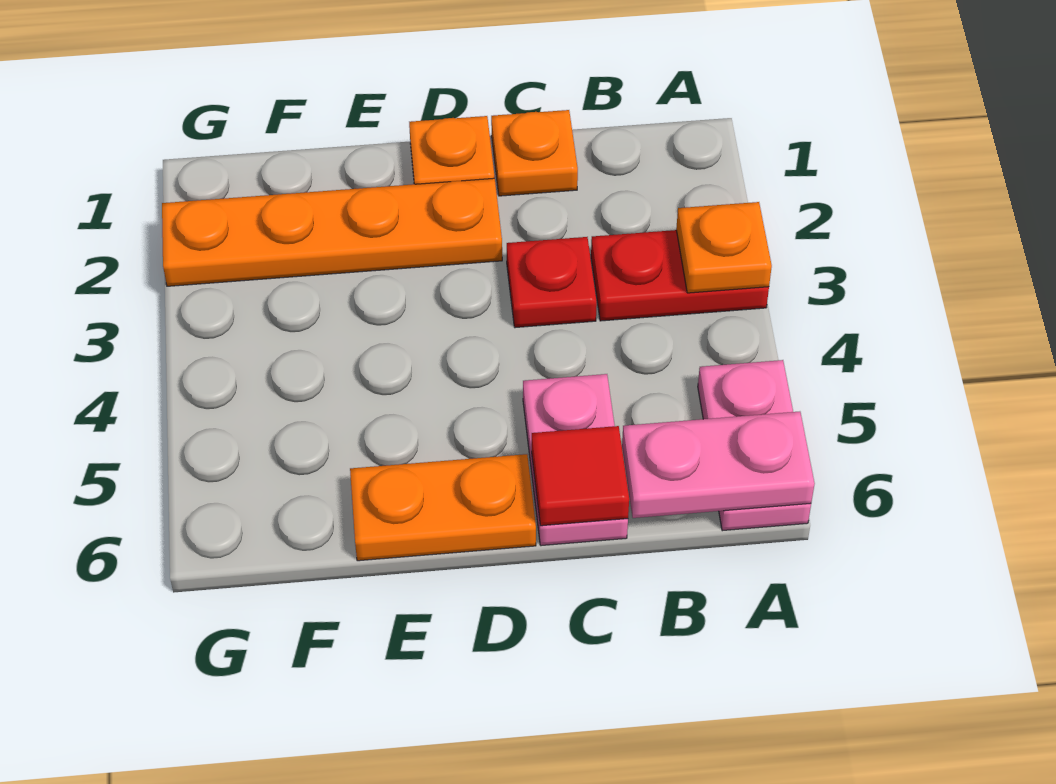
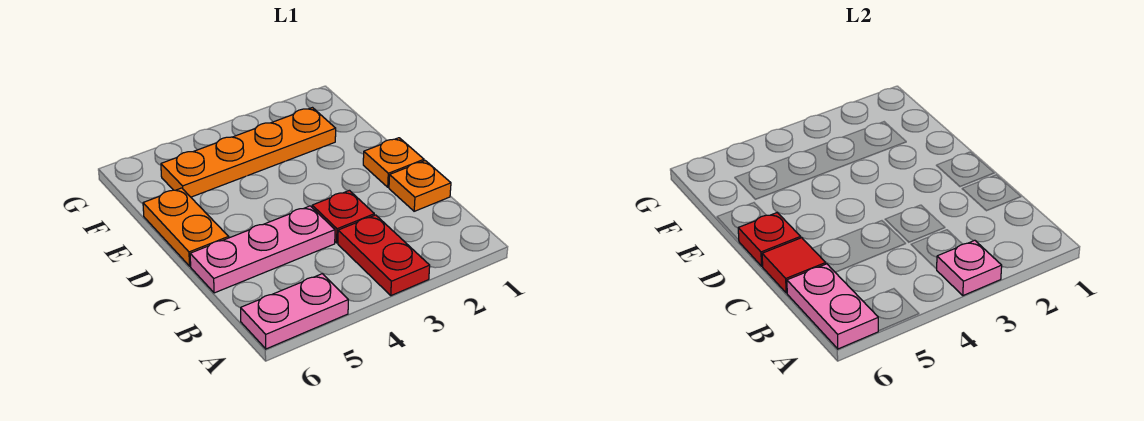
orange plate A3 level 2 -> pink plate A3 level 2
pink plate C5:C6 level 1 -> pink plate C4:C6 level 1
orange plate D2:G2 level 1 -> orange plate F2:F5 level 1
none -> red plate D6 level 2

